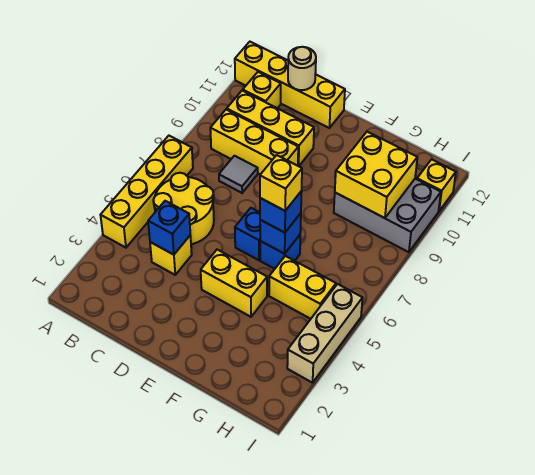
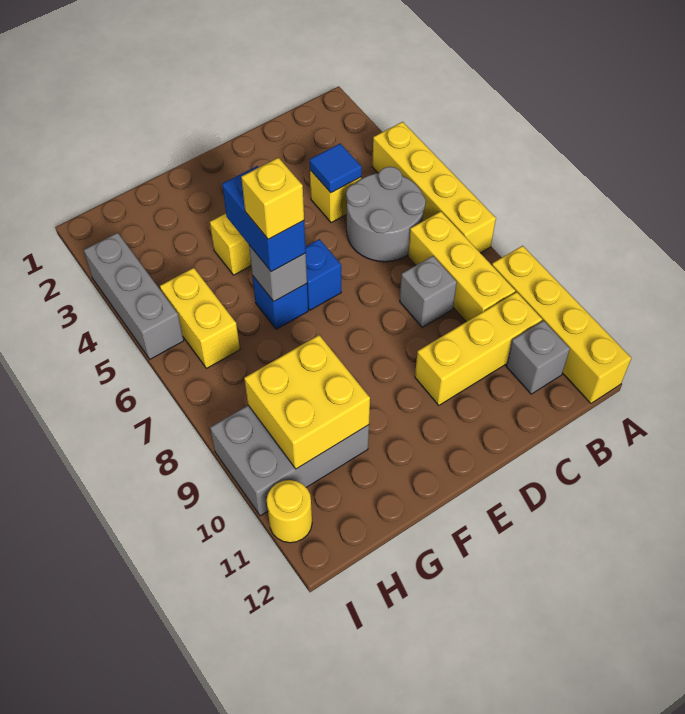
yellow brick A12:D12 level 1 -> yellow brick A9:A12 level 1
yellow round brick B5:C6 level 1 -> grey round brick B5:C6 level 1
yellow brick B9:D9 level 1 -> yellow brick B7:B9 level 1
yellow brick B11 level 1 -> grey brick B11 level 1
blue brick C4 level 2 -> blue tile C4 level 2
grey tile C8 level 1 -> grey brick C8 level 1
tan round brick C12 level 2 -> none
blue brick F6 level 2 -> grey brick F6 level 2
blue brick F6 level 3 -> blue brick F5:F6 level 3
yellow brick G5:H5 level 1 -> yellow brick H5:H6 level 1
tan brick I3:I5 level 1 -> grey brick I3:I5 level 1
yellow brick I11 level 1 -> yellow round brick I11 level 1

